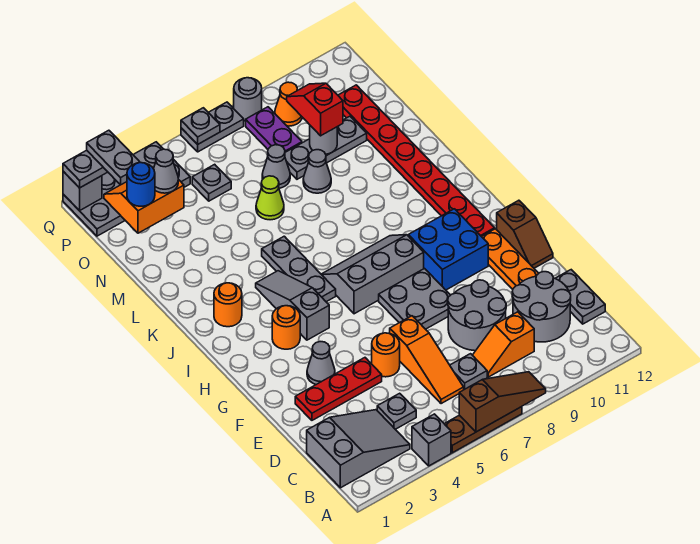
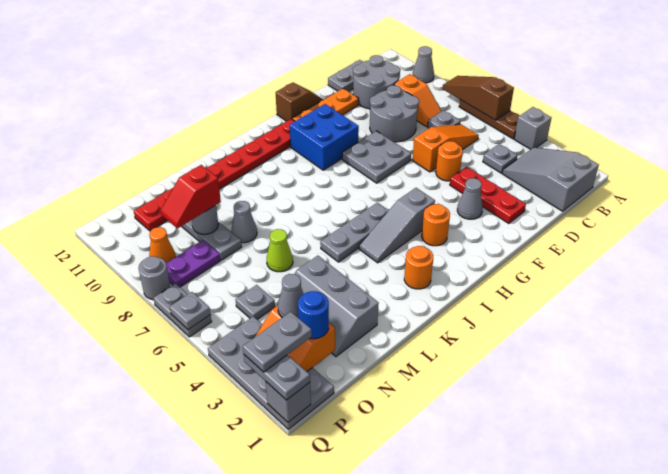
grey slope H6:I8 level 1 top H -> grey slope M2:N4 level 1 top M
grey cone N7 level 1 -> grey cone A10 level 1

